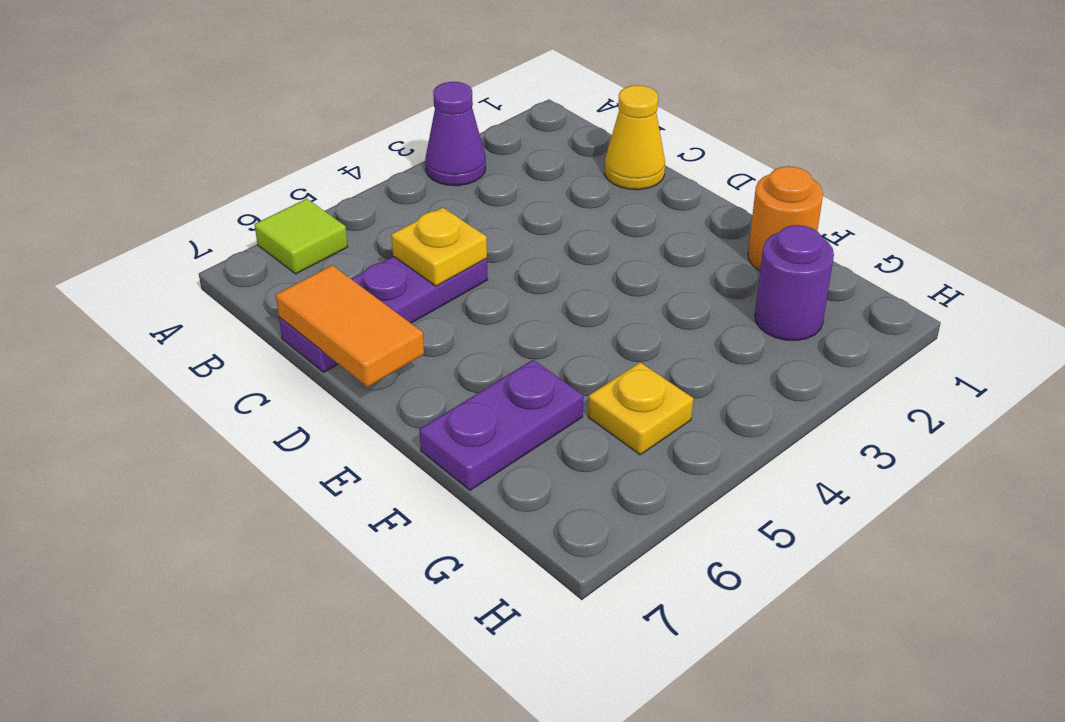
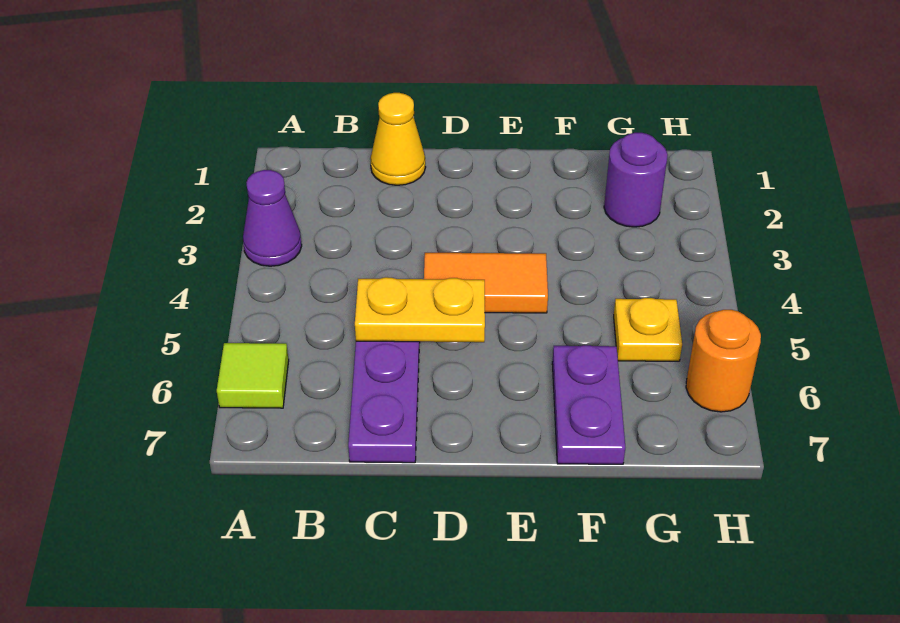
yellow plate C5 level 2 -> yellow plate C5:D5 level 2
orange tile C7:D7 level 2 -> orange tile D4:E4 level 1
orange round brick F1 level 1 -> orange round brick H6 level 1

